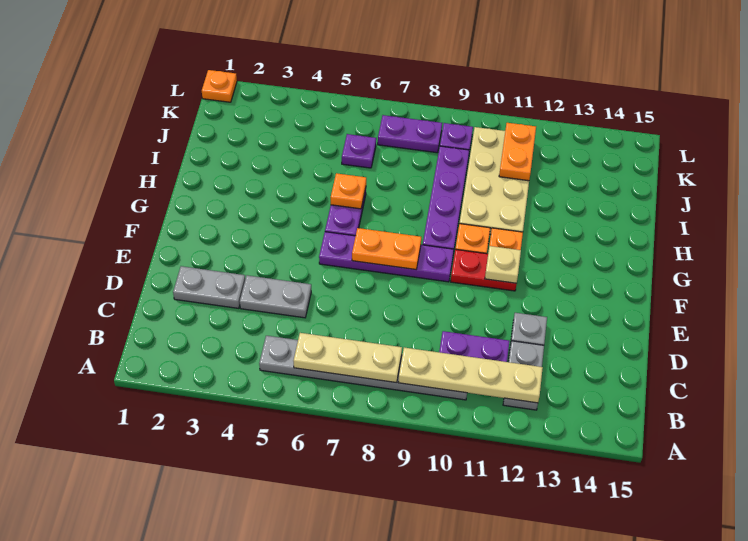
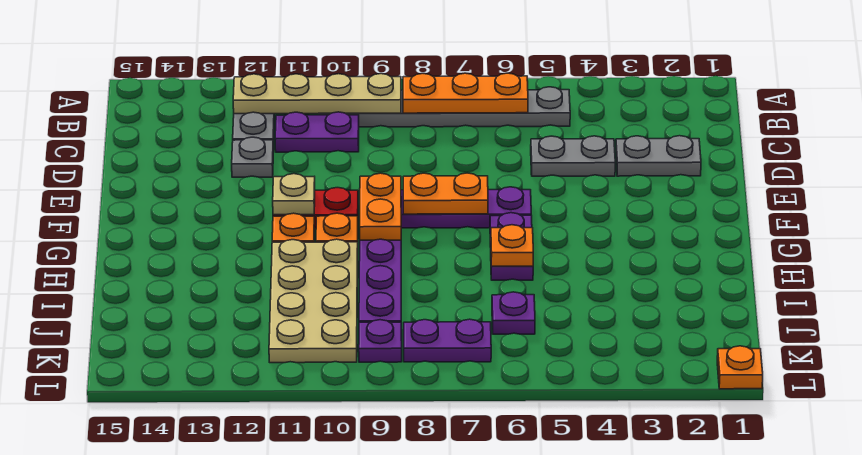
tan plate B6:B8 level 2 -> orange plate B6:B8 level 2
orange plate J11:K11 level 2 -> orange plate F9:G9 level 2

